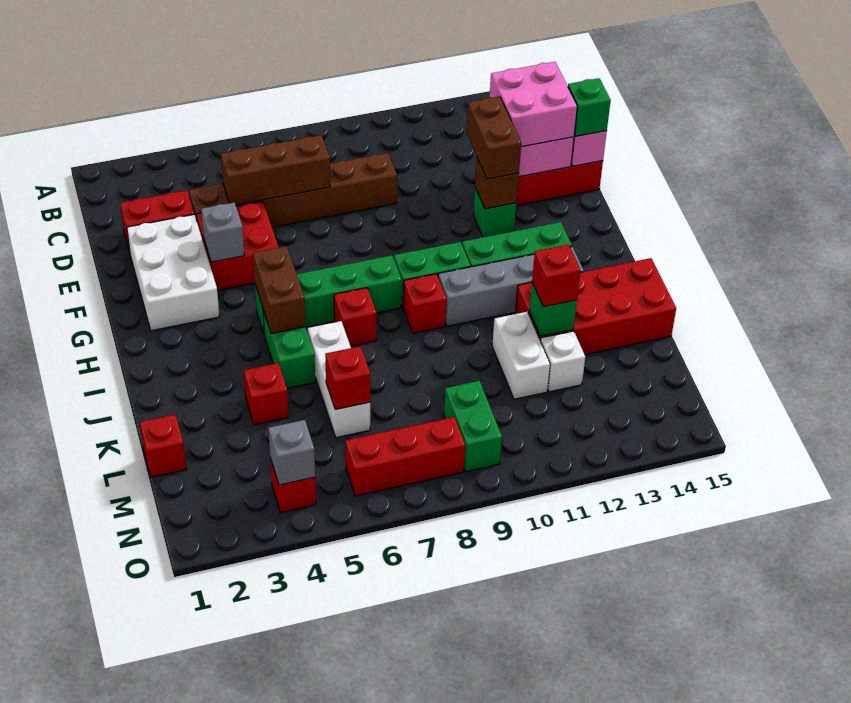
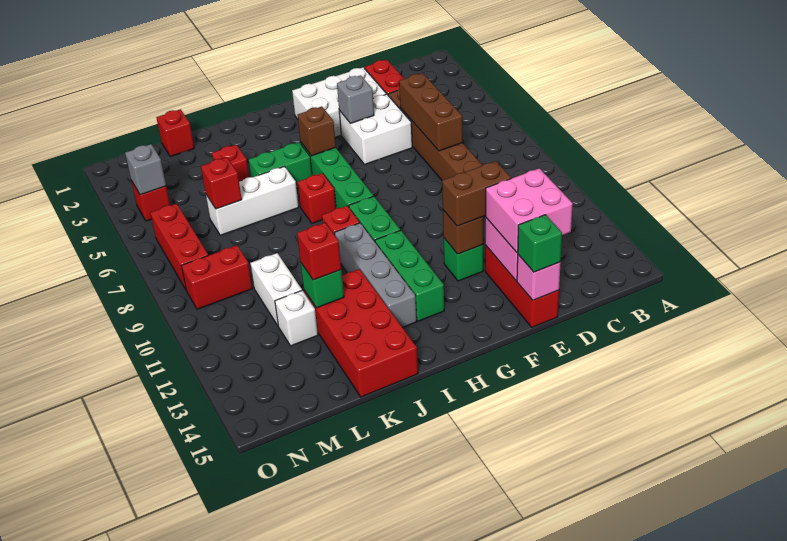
red brick E4:F5 level 1 -> white brick E4:F5 level 1
brown brick H5:I5 level 2 -> brown brick H5 level 2
white brick K11:L11 level 1 -> white brick L10:L11 level 1
green brick M9:N9 level 1 -> red brick M9:N9 level 1

